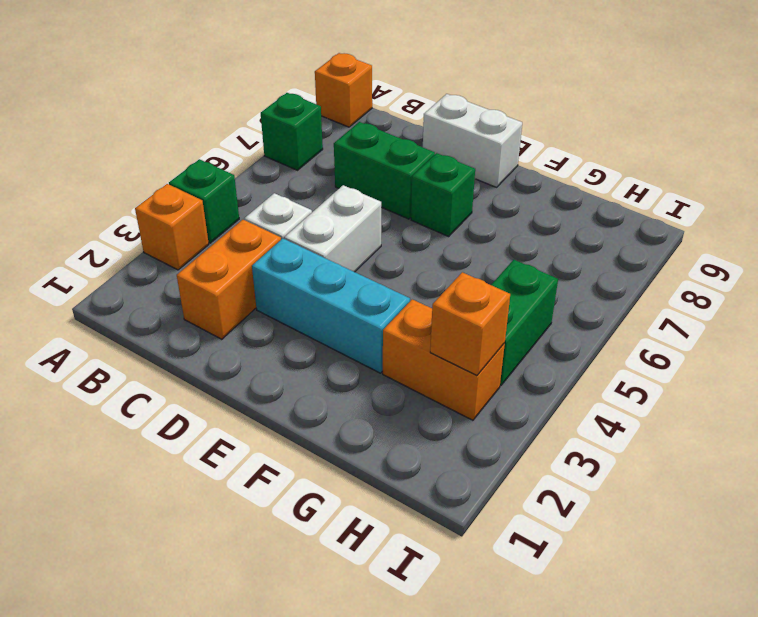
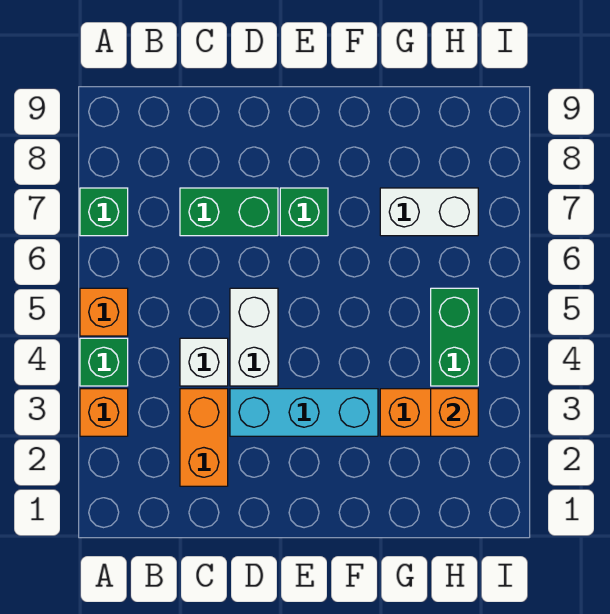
orange brick A9 level 1 -> orange brick A5 level 1
white brick D9:E9 level 1 -> white brick G7:H7 level 1

